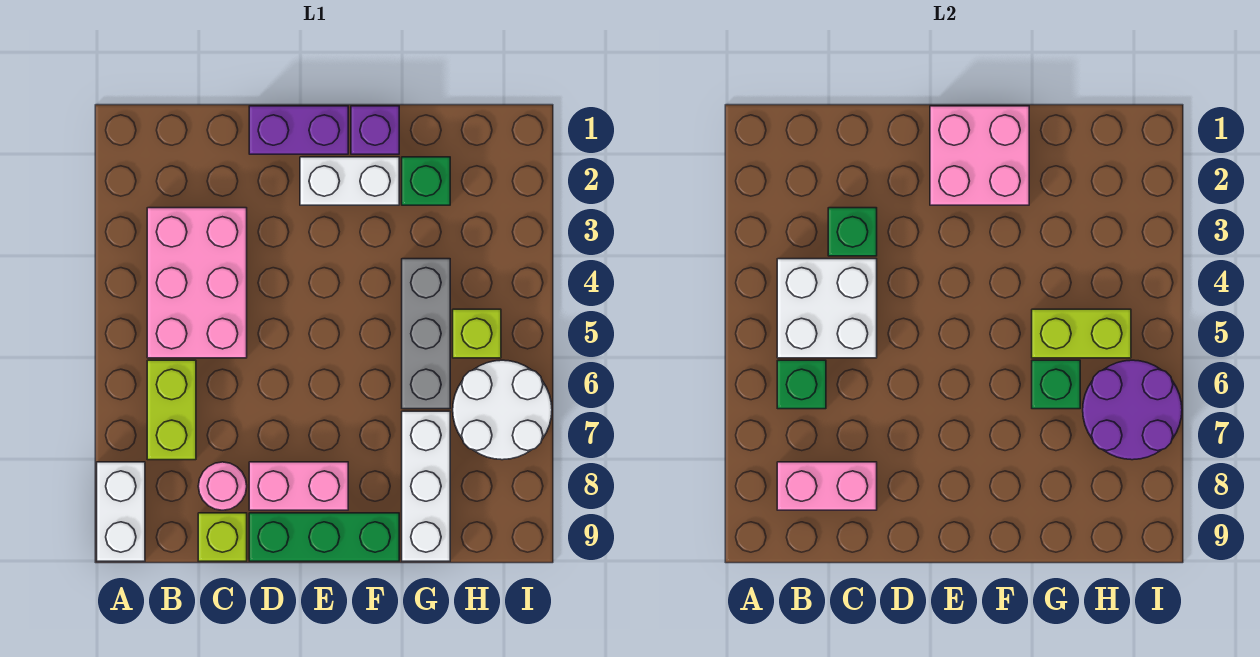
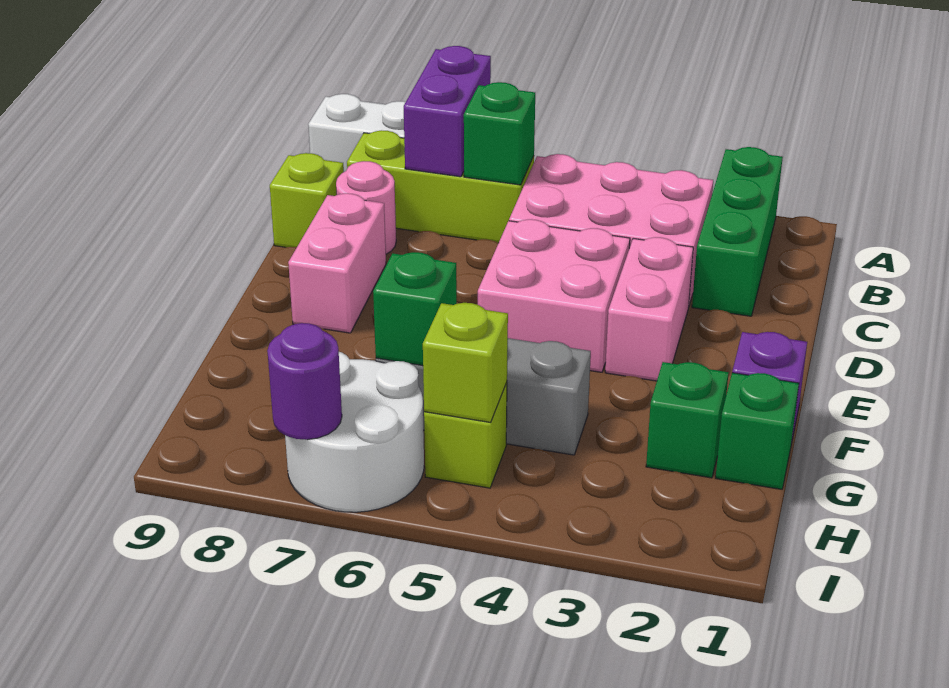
white brick B4:C5 level 2 -> none
lime brick B6:B7 level 1 -> lime brick B6:B8 level 1
pink brick B8:C8 level 2 -> pink brick D3:E3 level 1
green brick C3 level 2 -> green brick G1 level 1
purple brick D1:E1 level 1 -> purple brick A7:B7 level 2
green brick D9:F9 level 1 -> green brick A2:C2 level 1
pink brick E1:F2 level 2 -> pink brick D4:E5 level 1
white brick E2:F2 level 1 -> none
lime brick G5:H5 level 2 -> lime brick H5 level 2
white brick G7:G9 level 1 -> none
purple round brick H6:I7 level 2 -> purple round brick I7 level 2

